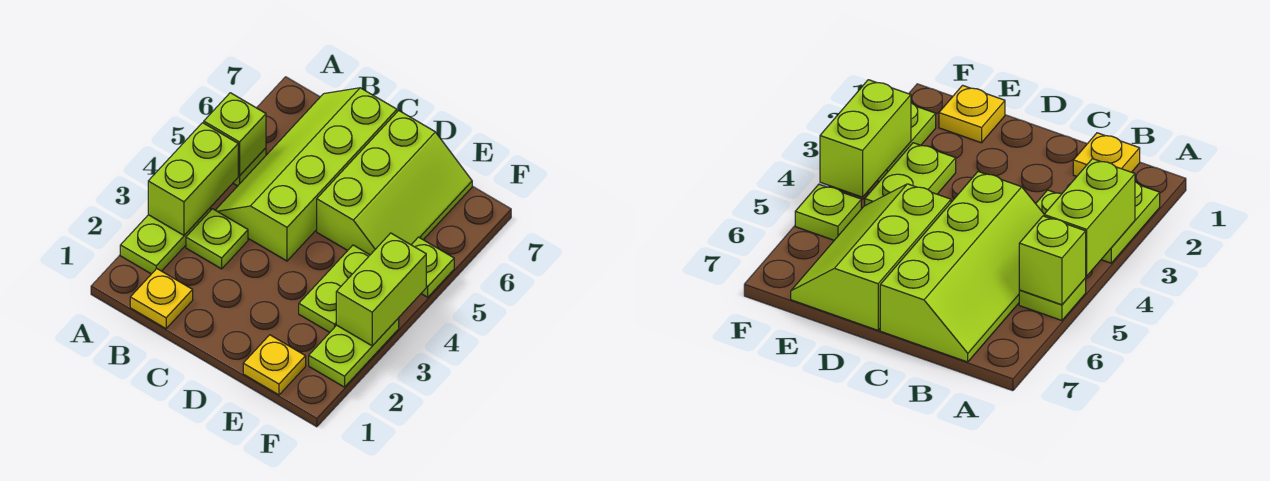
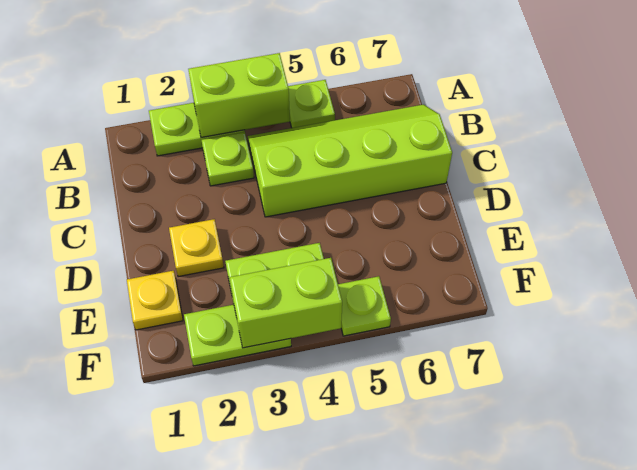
lime brick A5 level 2 -> none
yellow plate B1 level 1 -> yellow plate D2 level 1
lime slope D5:E7 level 1 top D -> none

